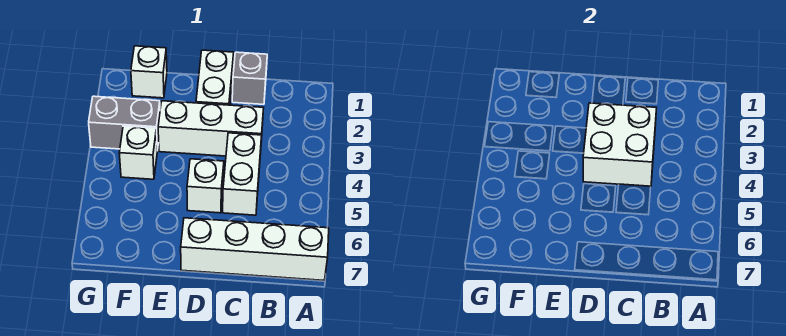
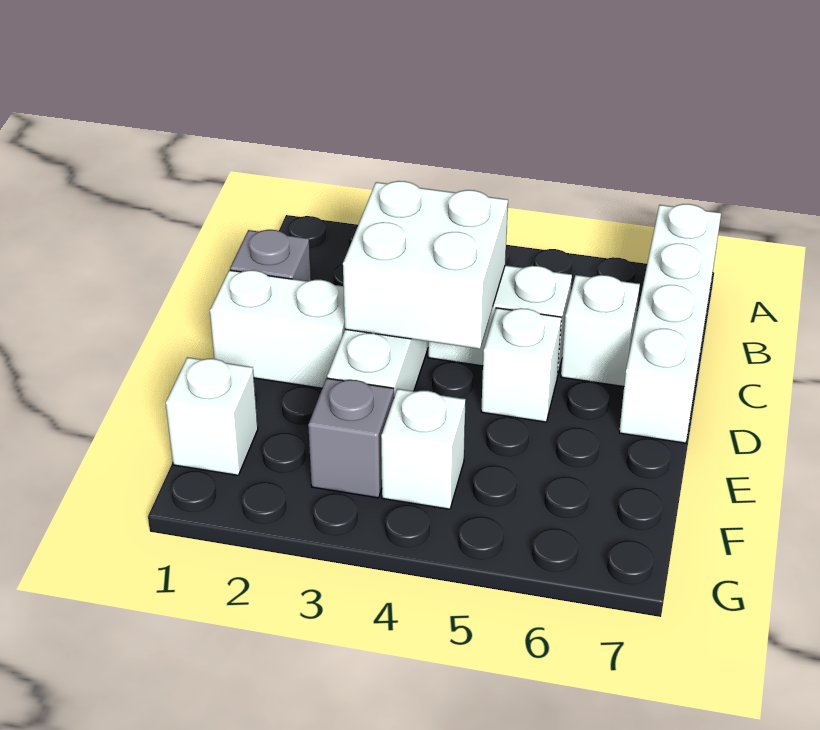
none -> white brick C6 level 1
grey brick F3:G3 level 1 -> grey brick F3 level 1

